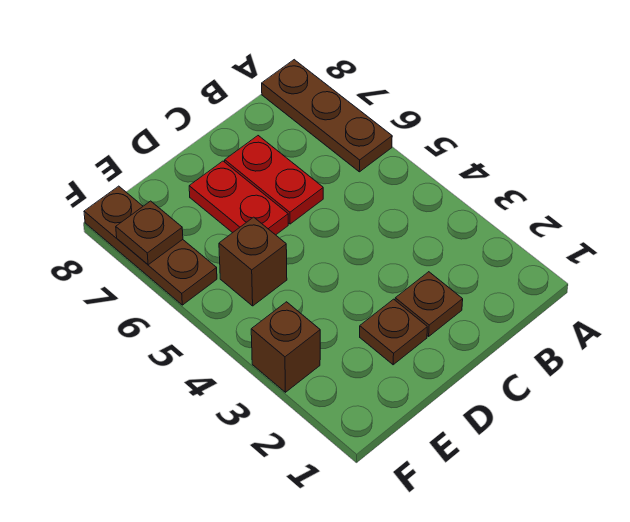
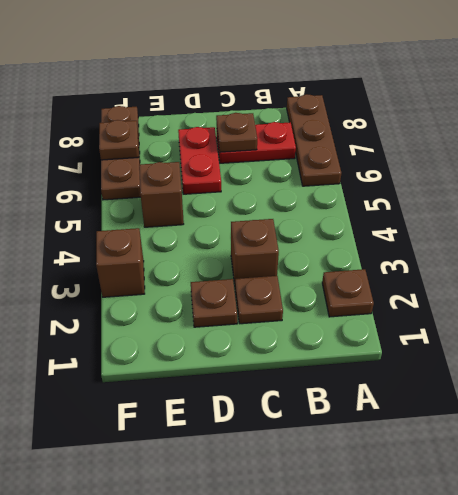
none -> brown plate A2 level 1
none -> brown brick C3 level 1
red plate C6:C7 level 1 -> red plate B7:C7 level 1
none -> brown plate C7 level 2

